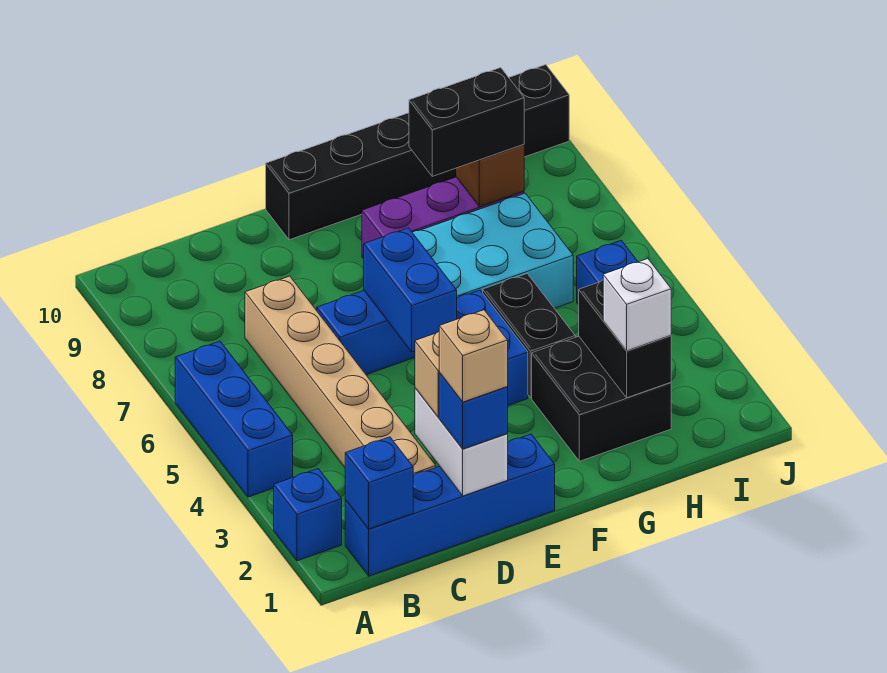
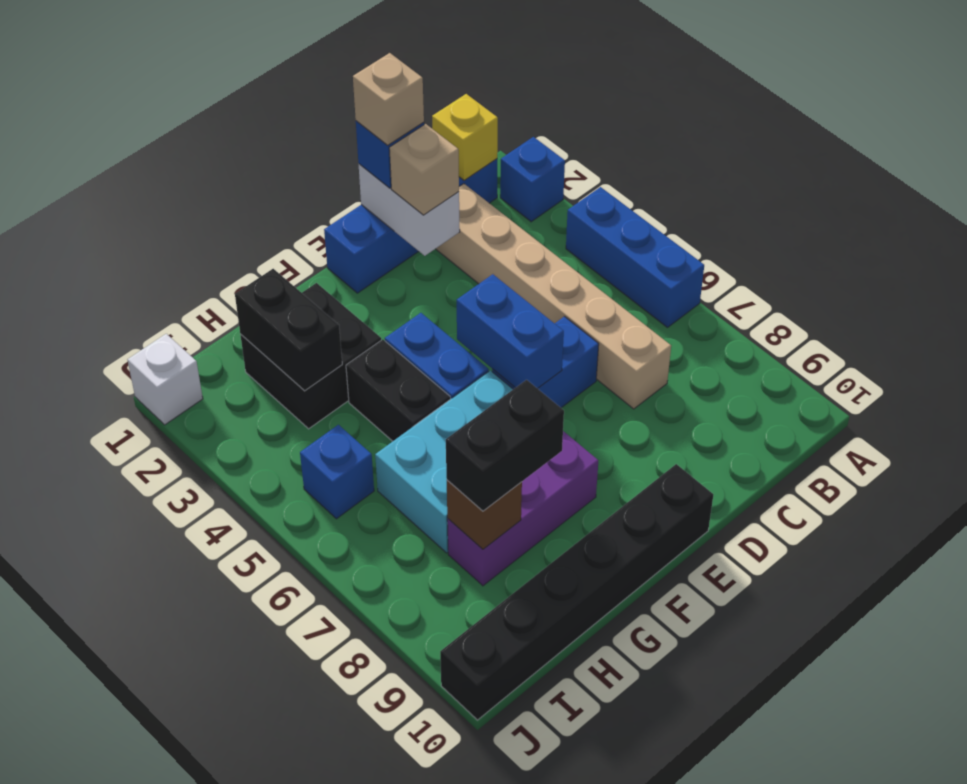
blue brick B1 level 2 -> yellow brick B1 level 2
white brick H2 level 3 -> white brick J1 level 1

